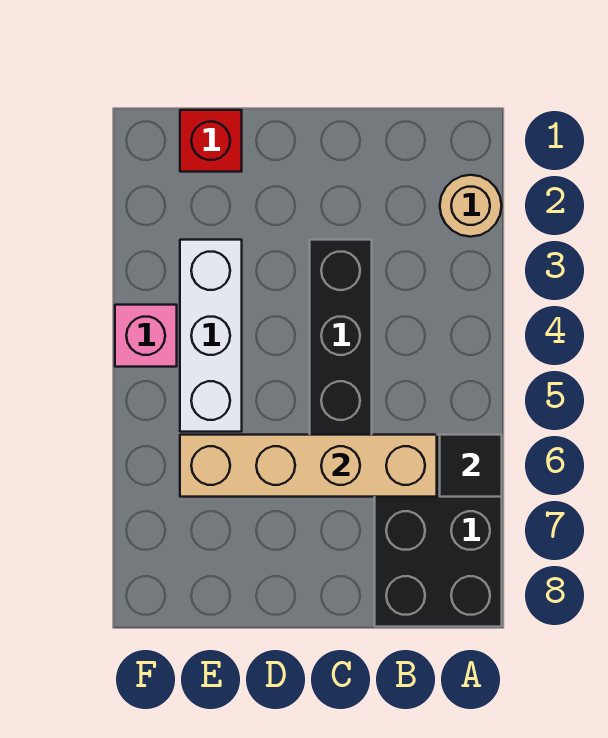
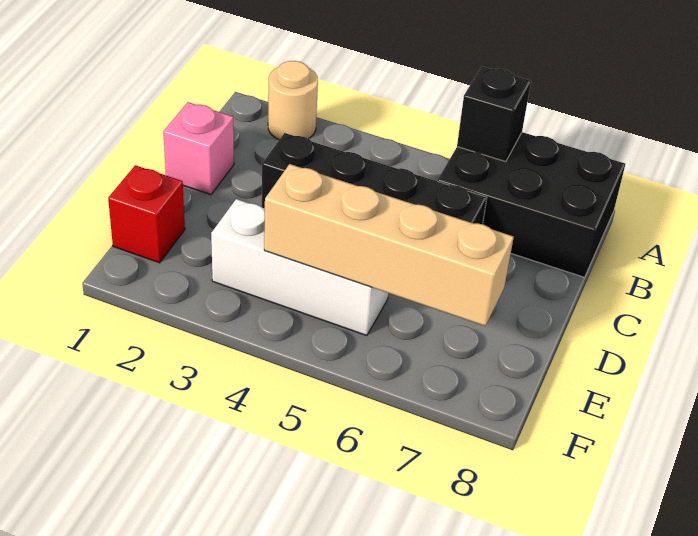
black tile A6 level 2 -> black brick A6 level 2
tan brick B6:E6 level 2 -> tan brick E4:E7 level 2
pink brick F4 level 1 -> pink brick C1 level 1

